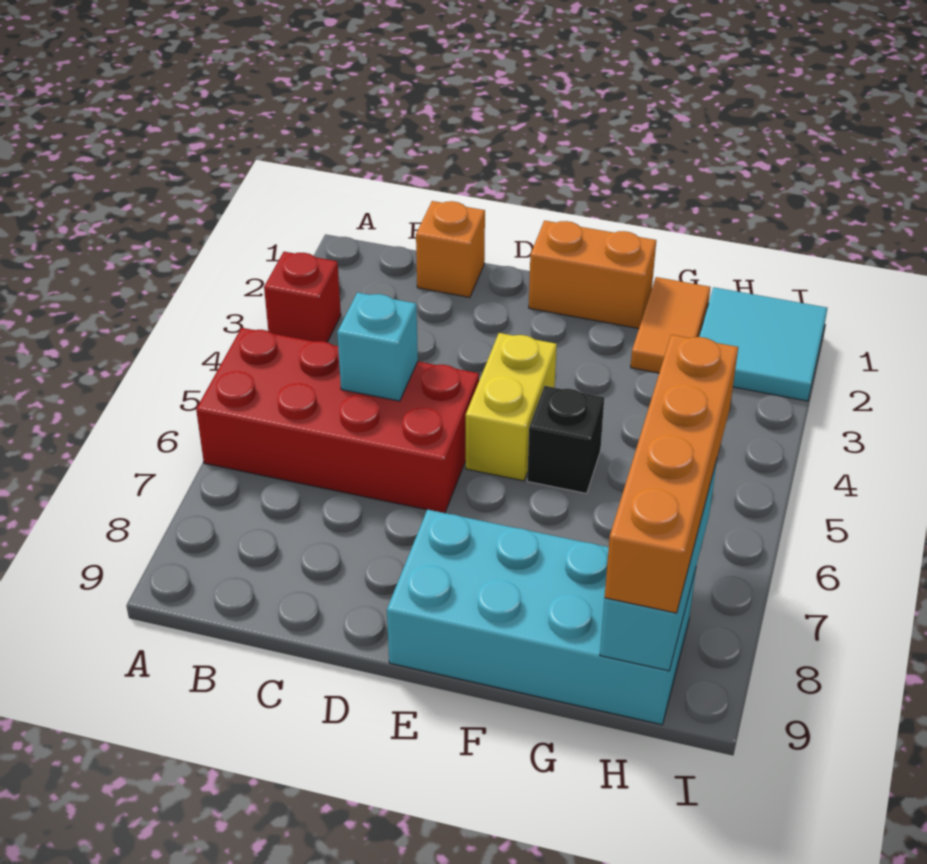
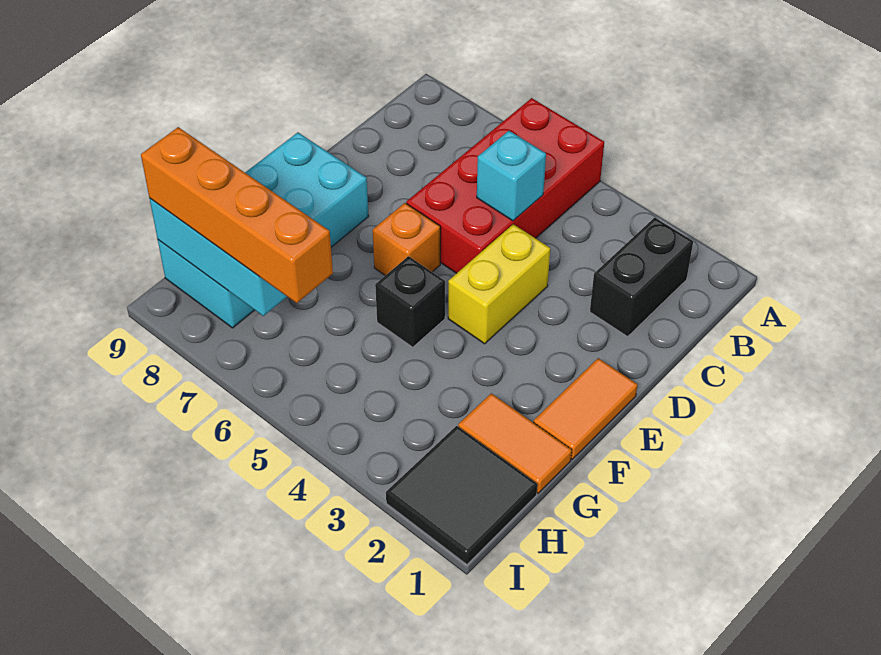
red brick A3 level 1 -> none
none -> black brick B2:C2 level 1
orange brick C1 level 1 -> orange brick E6 level 1
orange brick E1:F1 level 1 -> orange tile E1:F1 level 1
yellow brick E4:E5 level 1 -> yellow brick D4:E4 level 1
cyan tile H1:I2 level 1 -> black tile H1:I2 level 1

